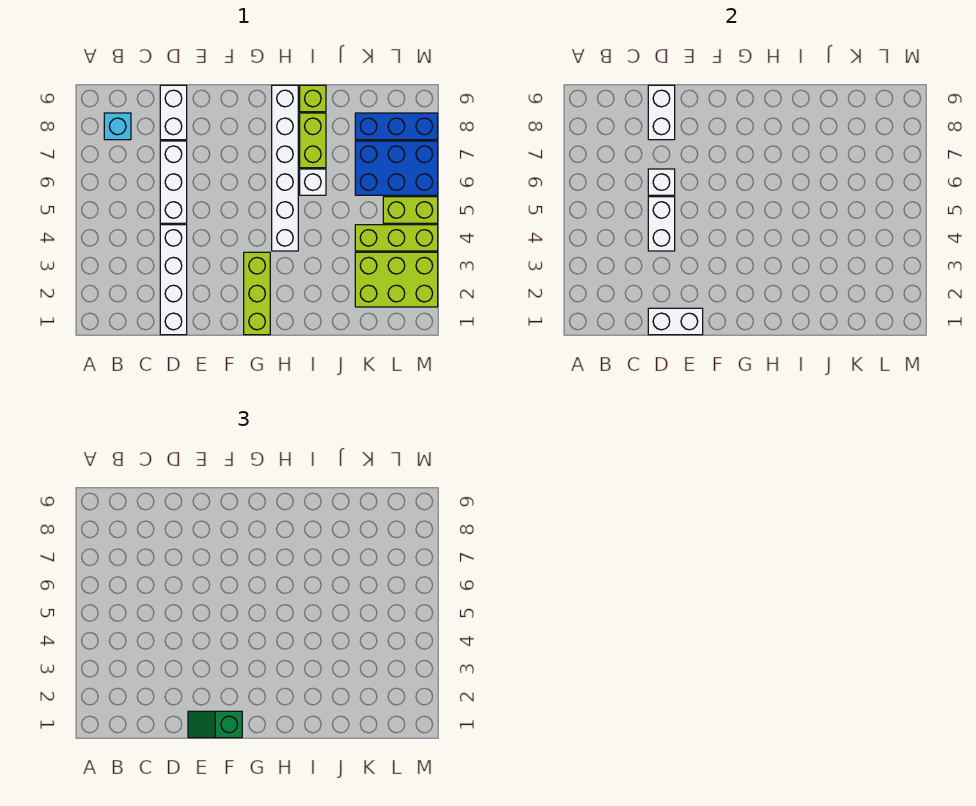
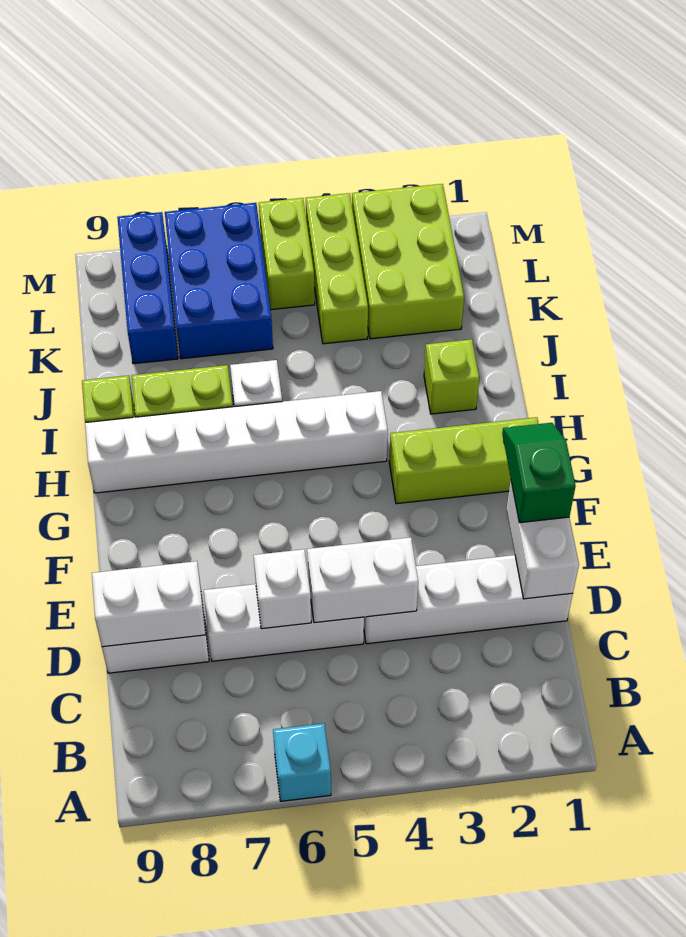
cyan brick B8 level 1 -> cyan brick A6 level 1
green slope E1:F1 level 3 top F -> green slope E1:F1 level 3 top E
none -> lime brick I2 level 1

